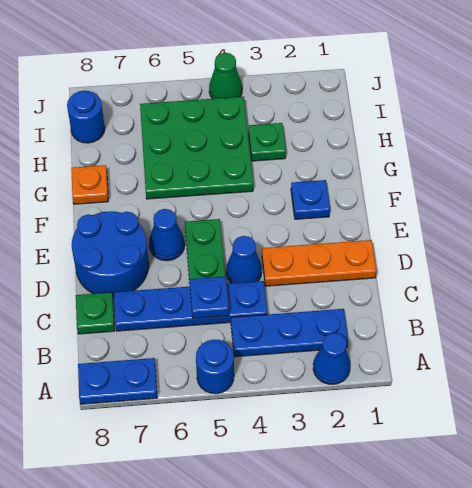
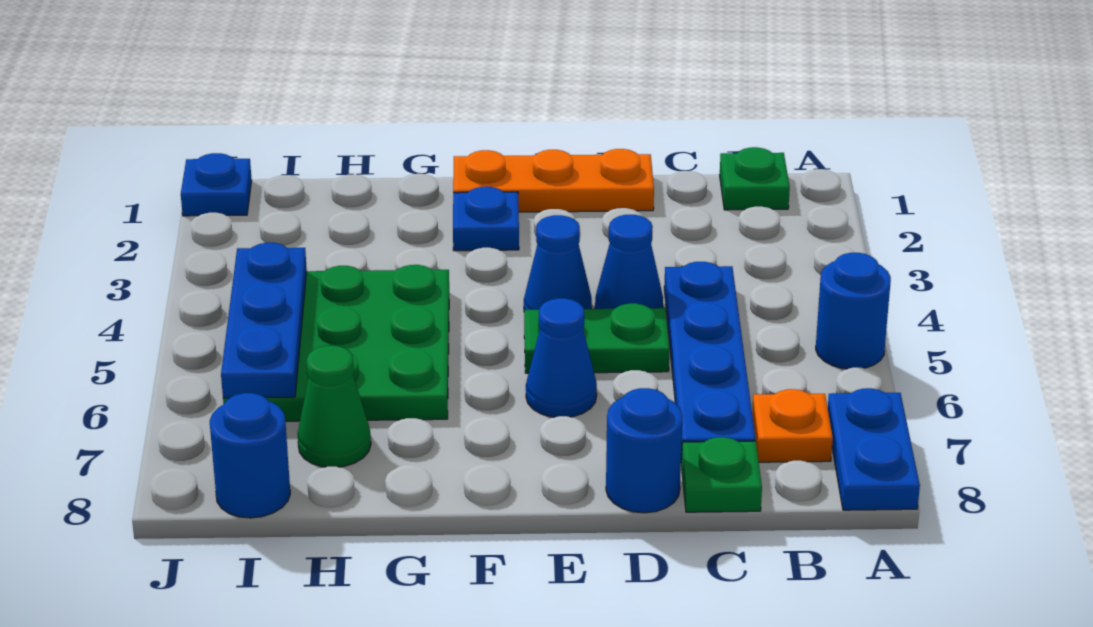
blue cone A2 level 1 -> blue cone E4 level 1
blue plate B2:B4 level 1 -> blue plate I4:I6 level 2
blue plate C5 level 2 -> blue plate J1 level 1
orange plate D1:D3 level 1 -> orange plate D1:F1 level 1
blue round brick D7:E8 level 1 -> blue round brick D8 level 1
orange plate G8 level 1 -> orange plate B7 level 1
green plate H3 level 1 -> green plate B1 level 1
green cone J4 level 1 -> green cone H7 level 1

